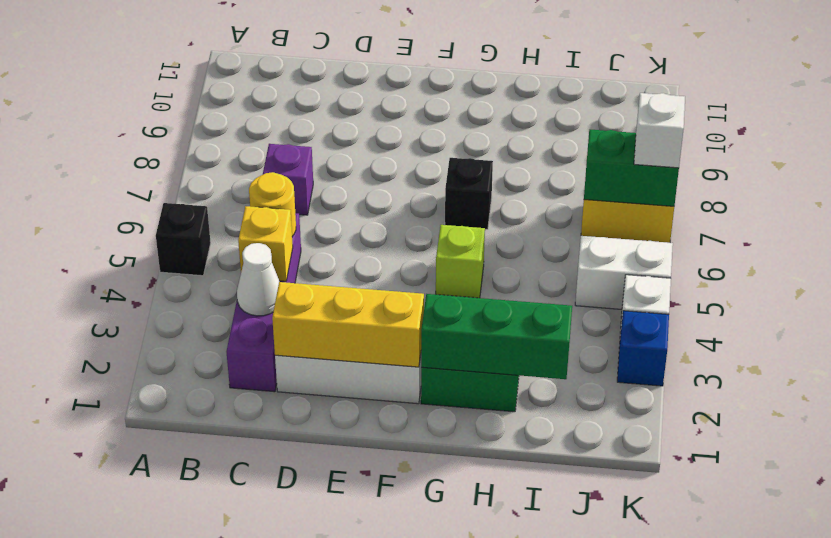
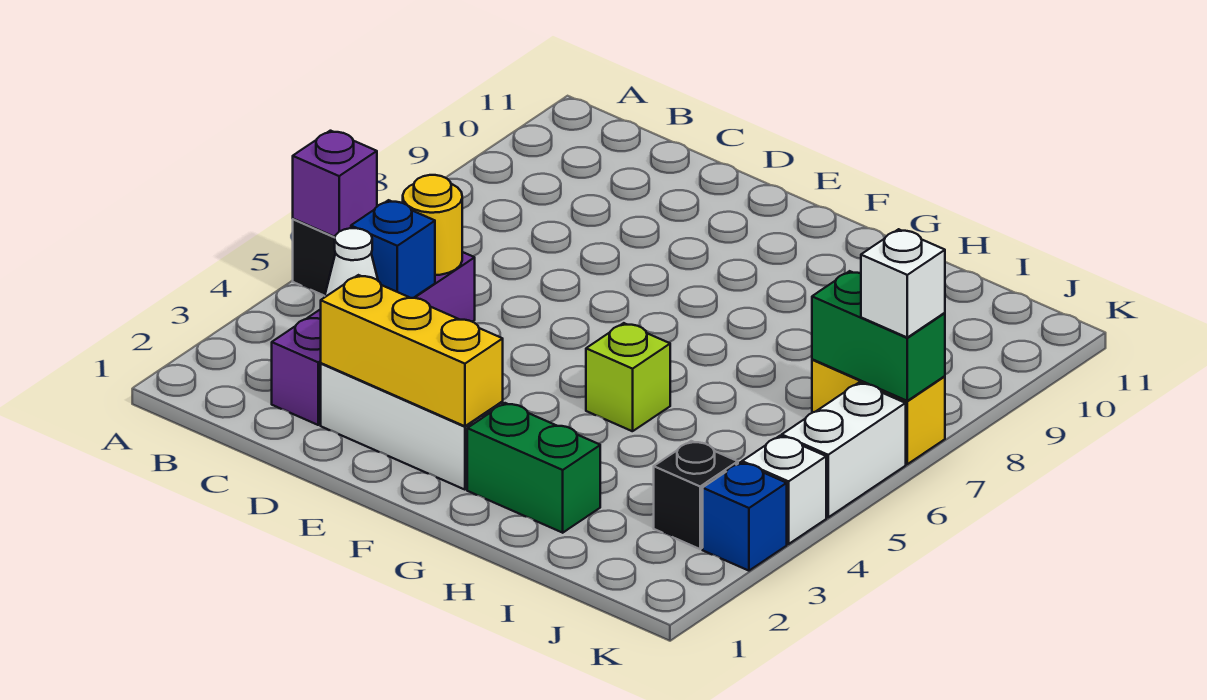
yellow brick C4 level 2 -> blue brick C4 level 2
purple brick C7 level 1 -> purple brick A5 level 2
green brick G2:I2 level 2 -> none
black brick G7 level 1 -> black brick J3 level 1
white brick J5:K5 level 1 -> white brick K5:K6 level 1

